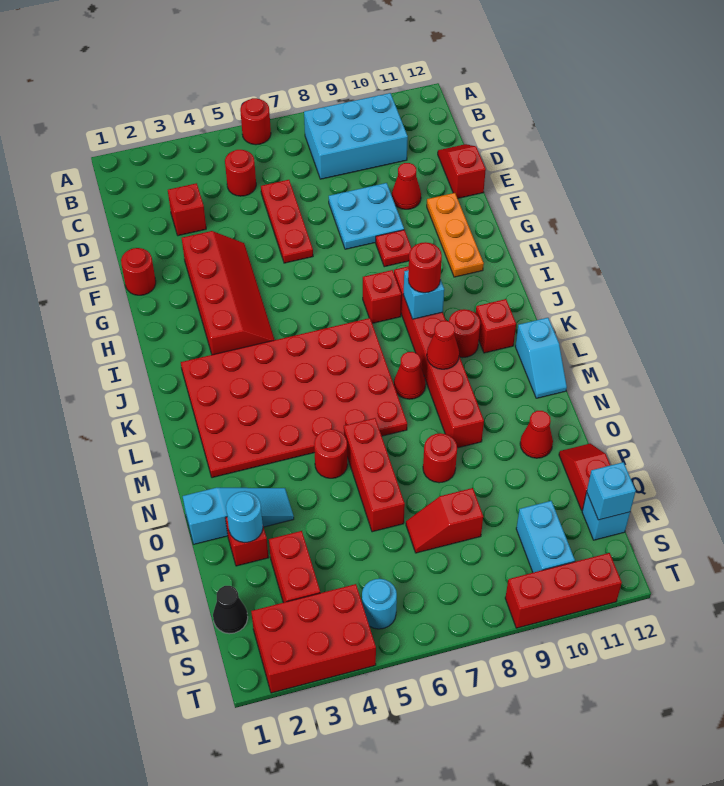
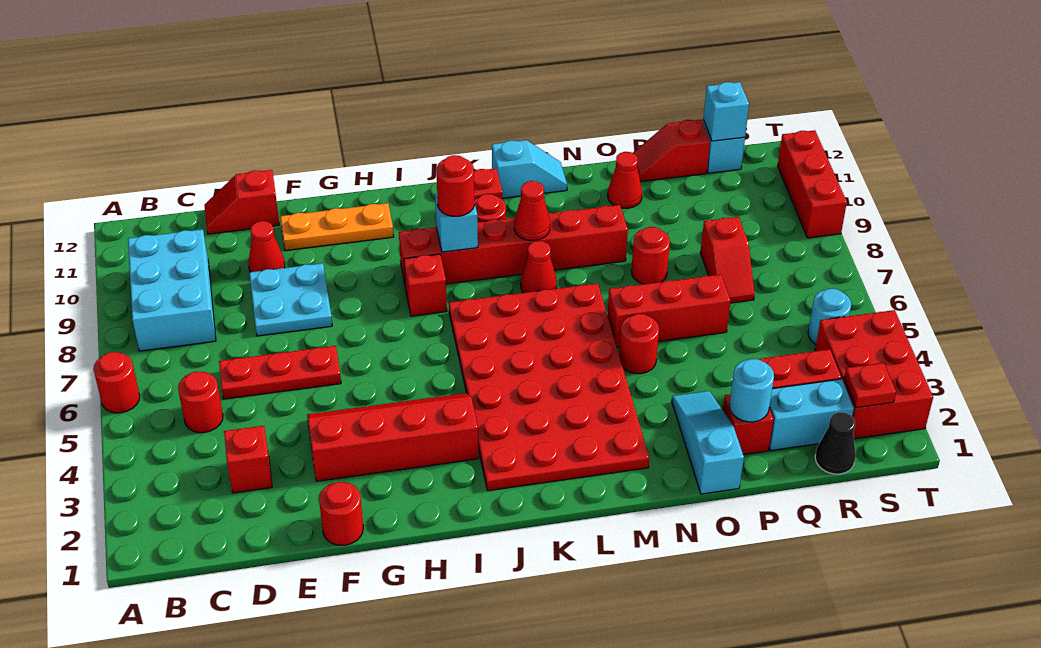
red plate G9 level 1 -> red plate S2 level 2
cyan brick R10:S10 level 1 -> cyan brick Q2:R2 level 1

